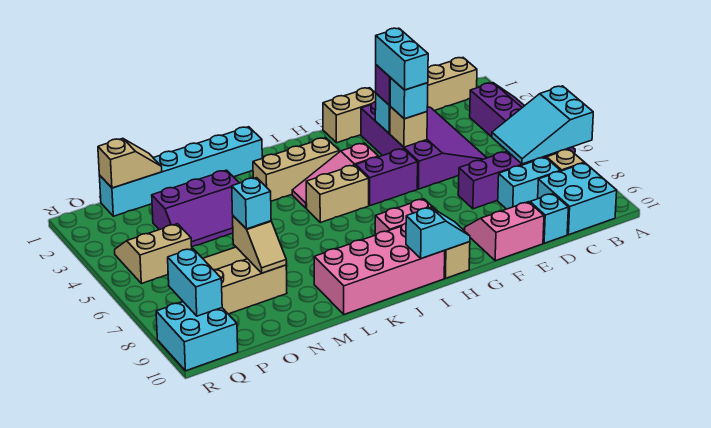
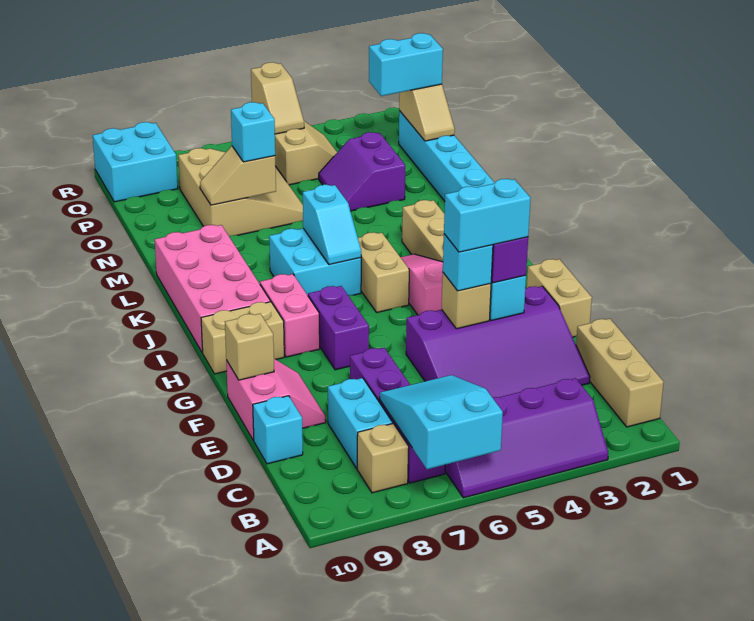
cyan brick B9:C10 level 1 -> cyan brick J6:K7 level 1
none -> tan brick F10 level 2
purple brick G5:H5 level 1 -> purple brick G7:H7 level 1
cyan slope H10:I10 level 2 top I -> cyan slope J6:K6 level 2 top K
purple slope M3:O4 level 1 top 3 -> purple slope N3:O4 level 1 top 3
none -> tan slope Q5:R5 level 2 top R
cyan brick Q8:Q9 level 2 -> cyan brick P1:P2 level 3

